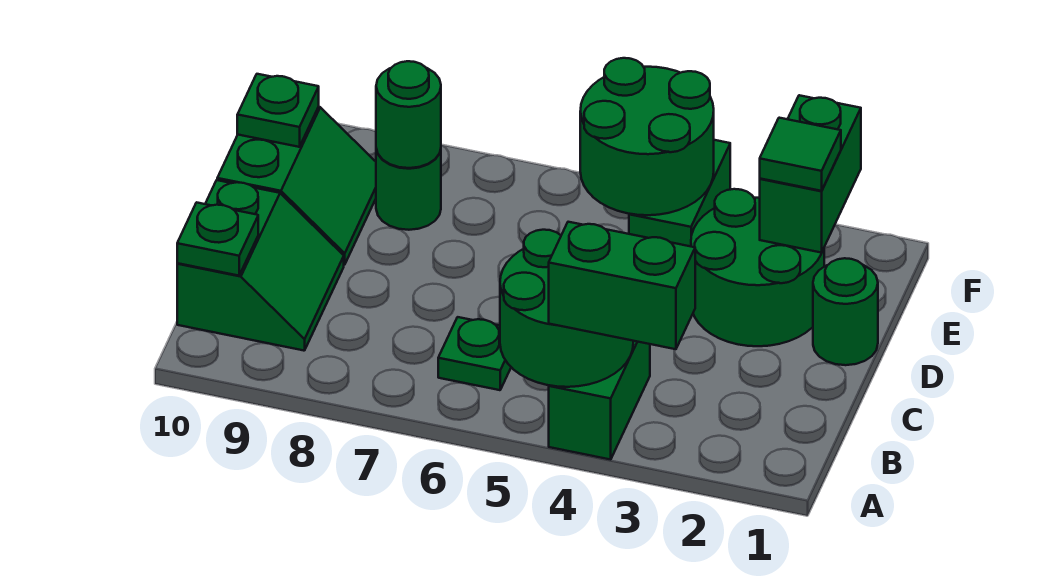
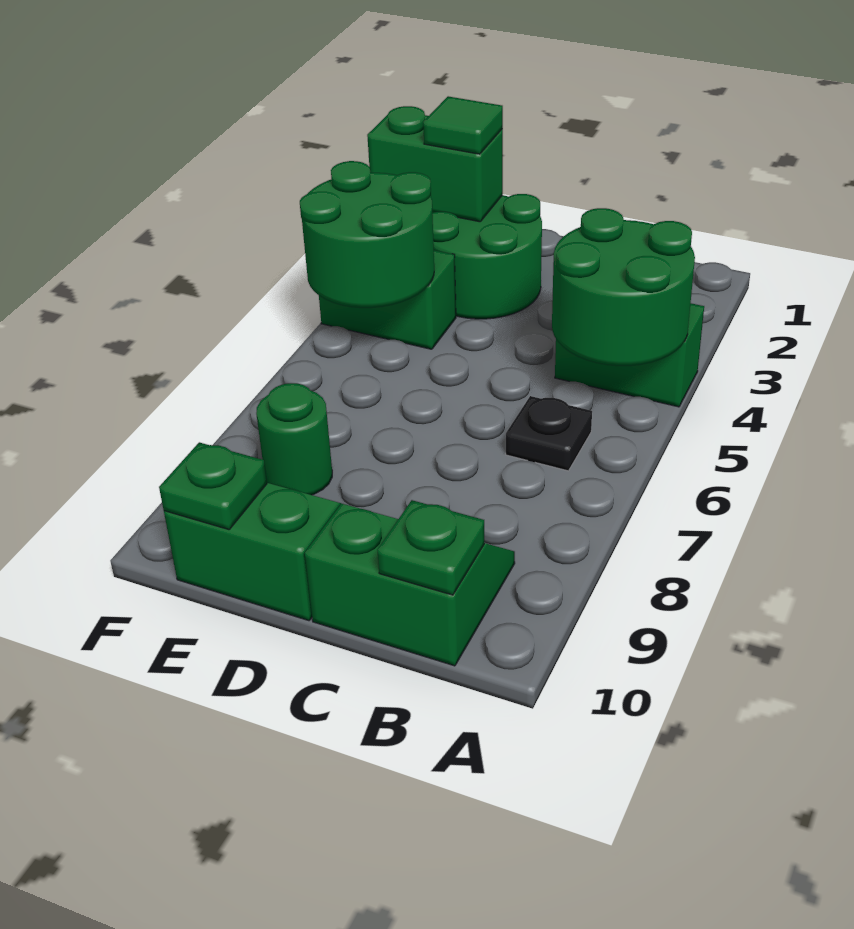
green brick A3:A4 level 3 -> none
green plate B6 level 1 -> black plate B6 level 1
green round brick D1 level 1 -> none
green round brick E8 level 2 -> none

